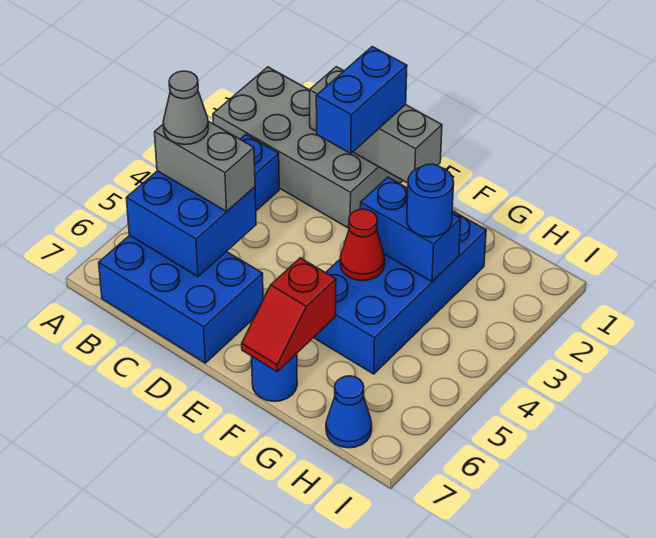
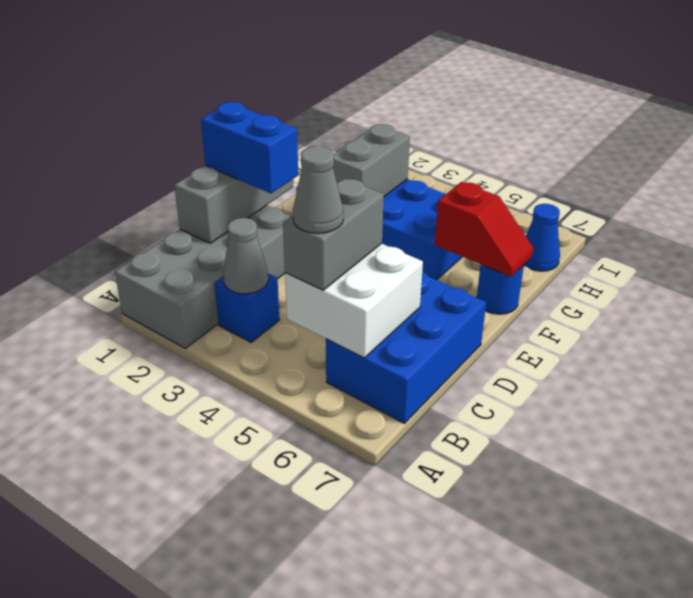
none -> grey cone B3 level 2
blue brick B5:C6 level 2 -> white brick B5:C6 level 2
blue brick F3:G3 level 2 -> grey brick F3:G3 level 2
red cone F4 level 2 -> none
blue round brick G3 level 3 -> none

